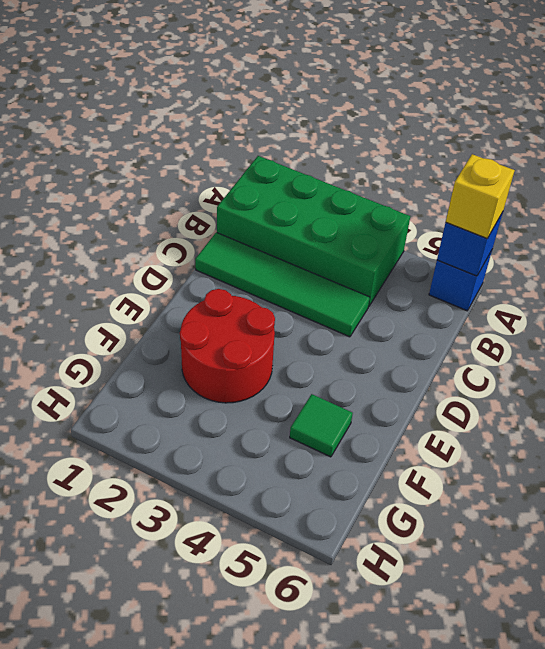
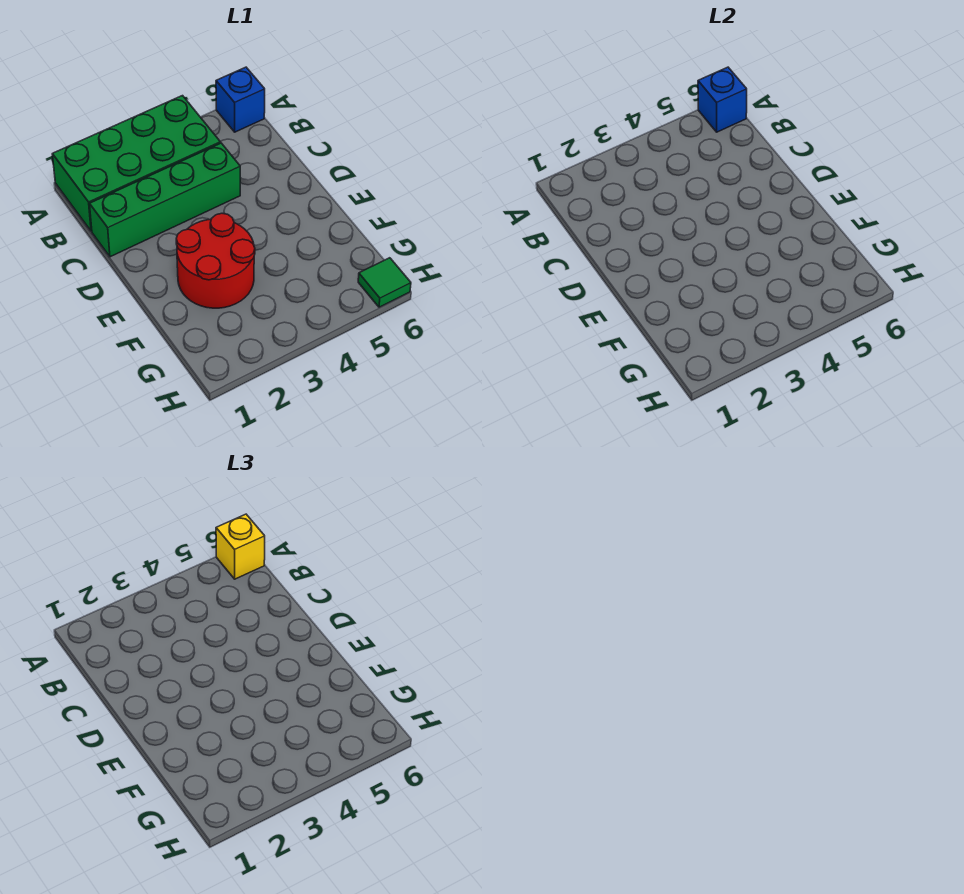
green tile C1:C4 level 1 -> green brick C1:C4 level 1
green tile F5 level 1 -> green tile H6 level 1

